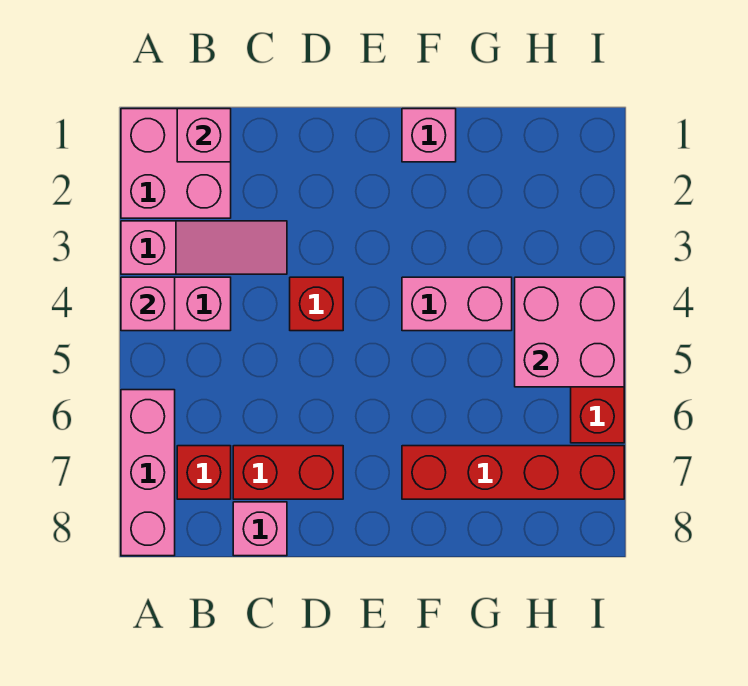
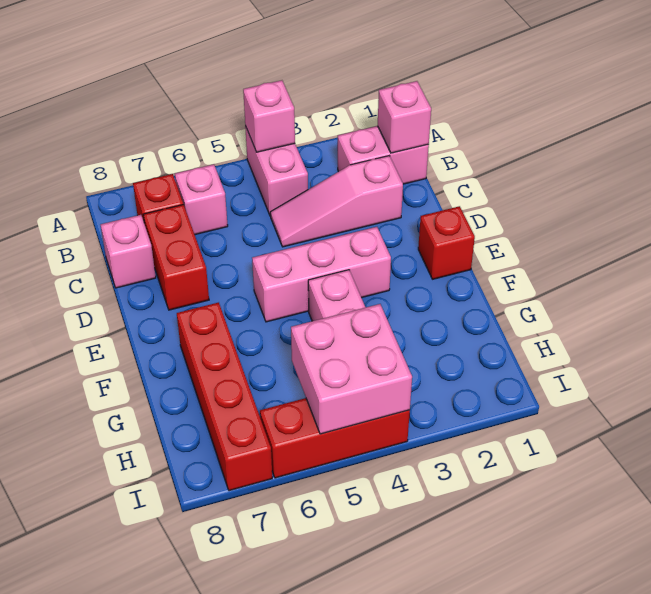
pink brick A1:B2 level 1 -> pink brick B1:B2 level 1
pink slope A3:C3 level 1 top A -> pink slope C2:C4 level 1 top 2
pink brick A6:A8 level 1 -> pink brick E3:E5 level 1
red brick D4 level 1 -> red brick E1 level 1
pink brick F1 level 1 -> pink brick B6 level 1

